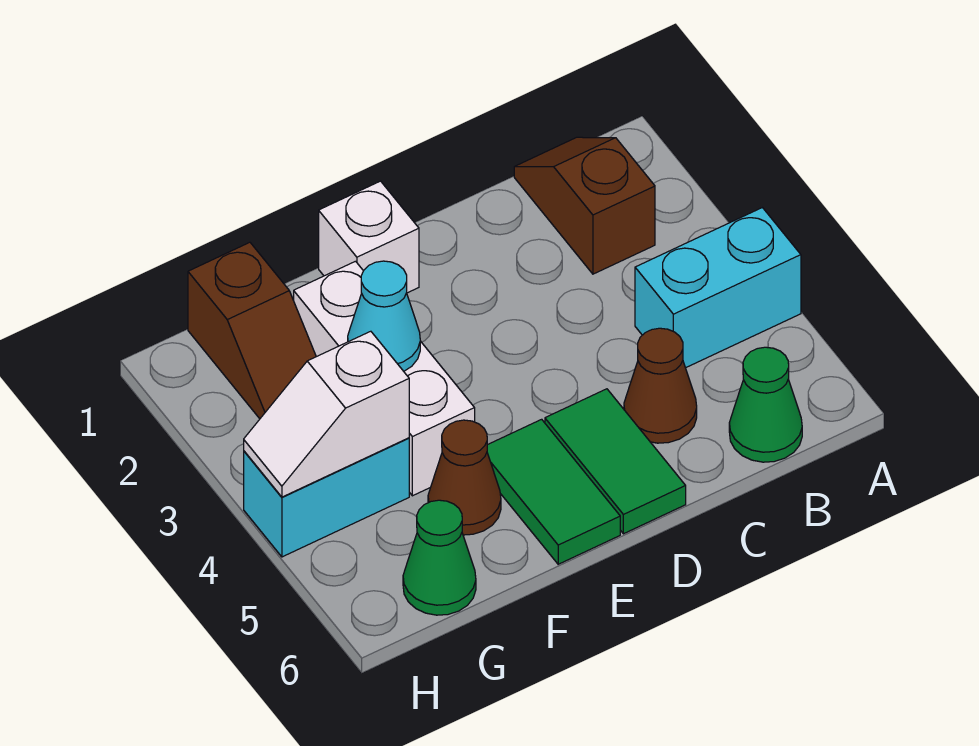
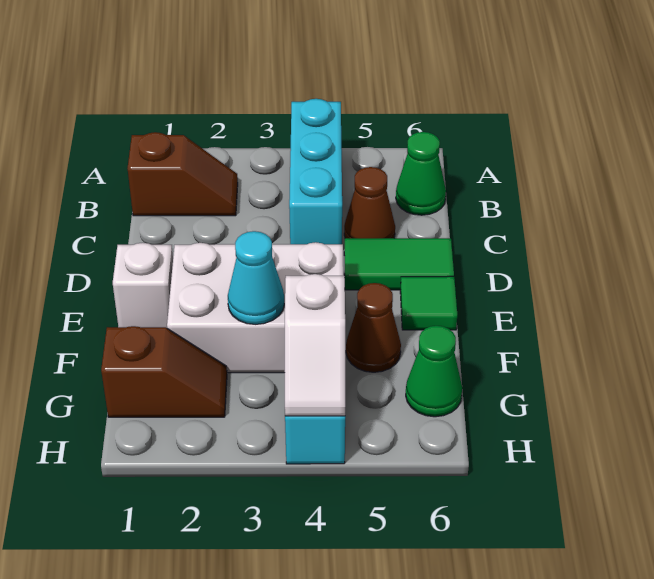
cyan brick A4:B4 level 1 -> cyan brick A4:C4 level 1
brown slope B1:B2 level 1 top 2 -> brown slope B1:B2 level 1 top 1
green tile E5:E6 level 1 -> green tile E6 level 1
white brick F2:F4 level 1 -> white brick E2:F4 level 1

